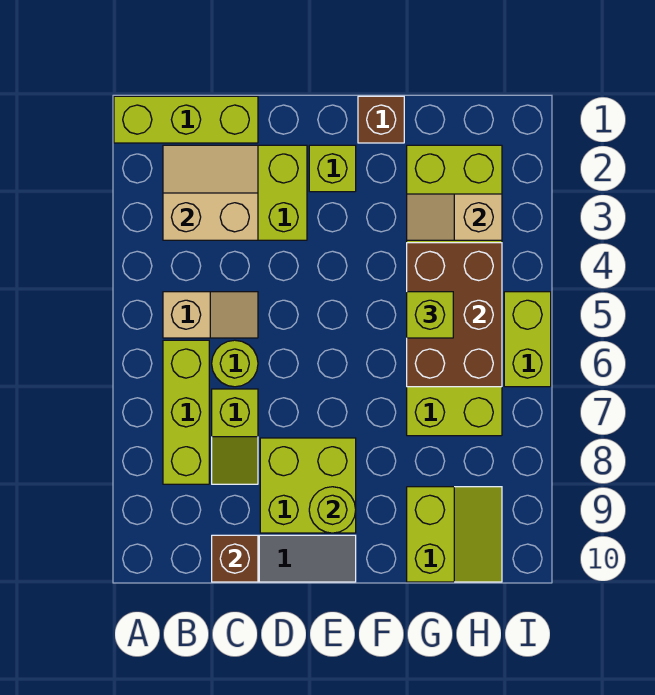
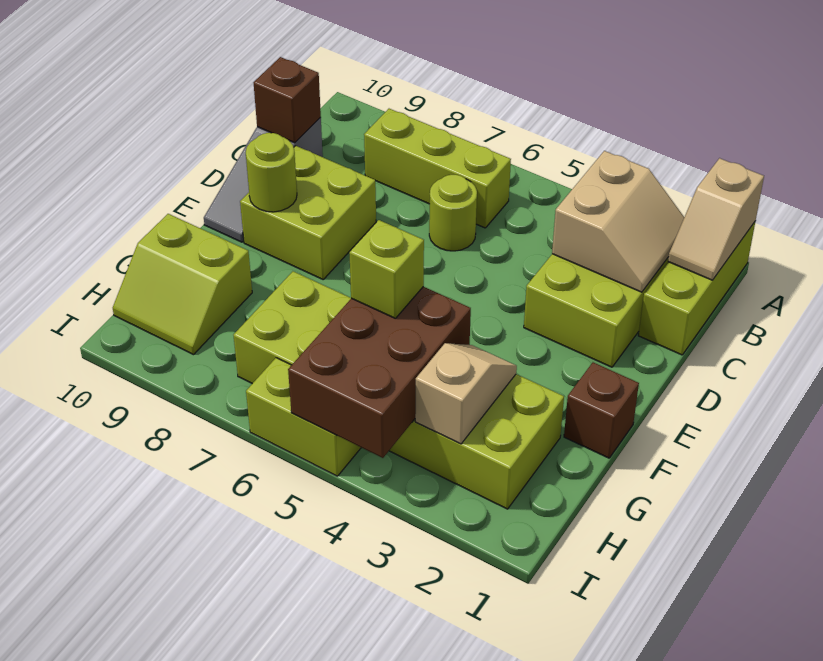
tan slope B5:C5 level 1 top B -> tan slope A1:B1 level 2 top A
lime slope C7:C8 level 1 top 7 -> none
lime brick E2 level 1 -> none
brown brick G4:H6 level 2 -> brown brick G4:I5 level 2

